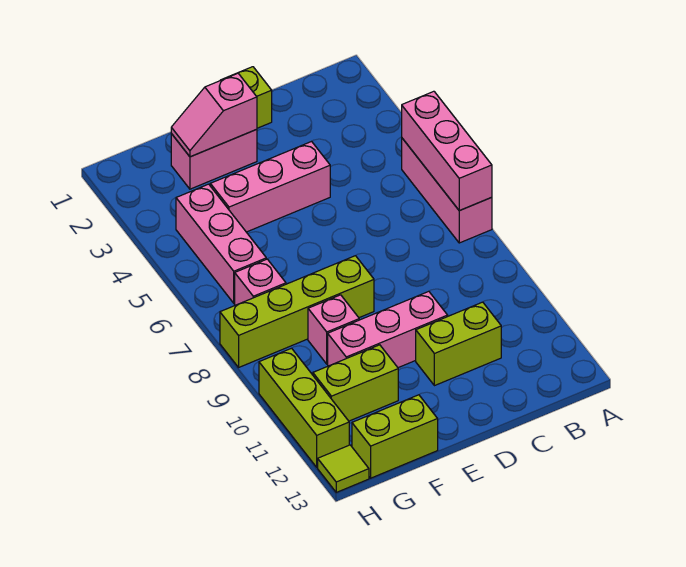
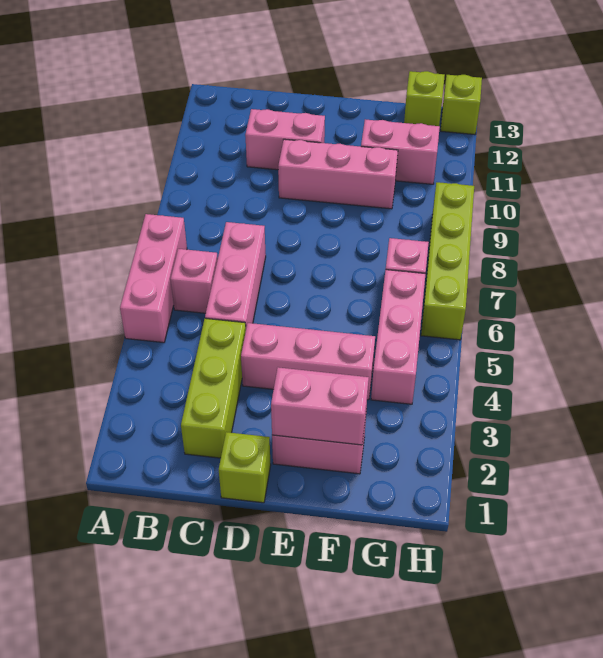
pink brick A5:A7 level 2 -> pink brick C5:C7 level 1
lime brick C11:D11 level 1 -> pink brick C11:D11 level 1
pink slope E2:F2 level 2 top E -> pink brick E2:F2 level 2
lime brick E8:H8 level 1 -> lime brick H6:H9 level 1
pink brick F9 level 1 -> pink brick B6 level 1
lime brick F11:G11 level 1 -> pink brick F11:G11 level 1
lime brick F13:G13 level 1 -> lime brick G13 level 1
lime brick H10:H12 level 1 -> lime brick C2:C4 level 1
lime tile H13 level 1 -> lime brick H13 level 1

